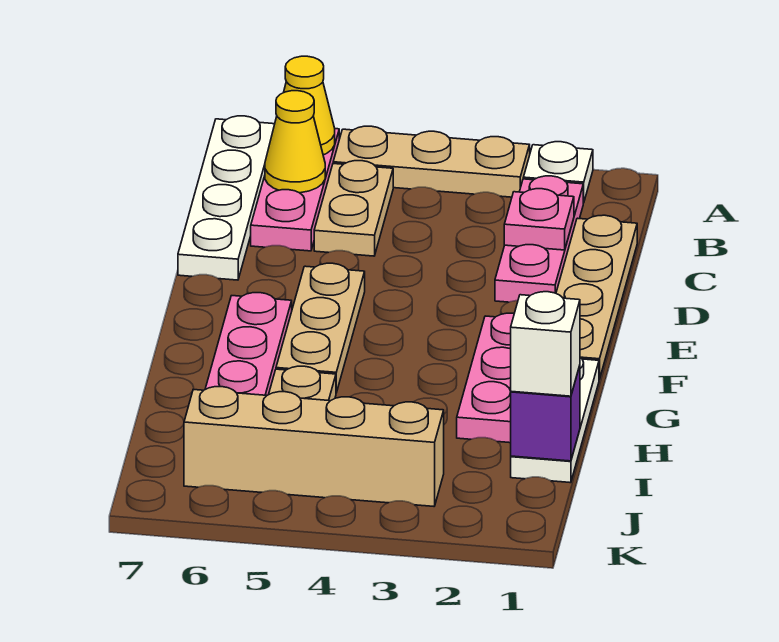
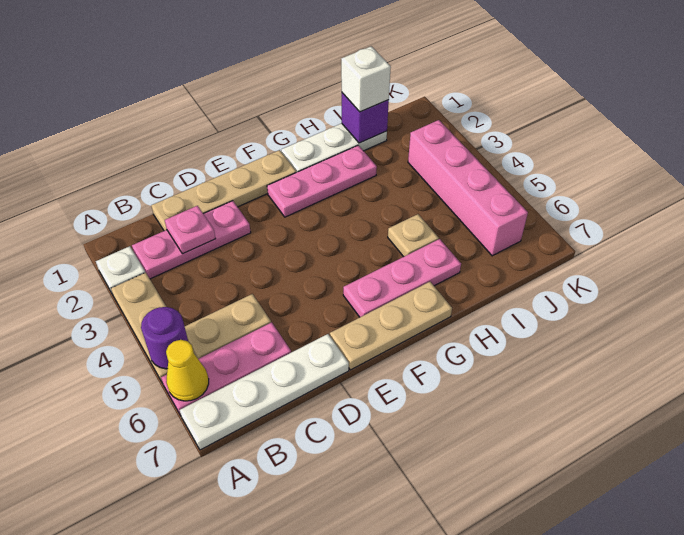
none -> purple round brick A5 level 2
yellow cone B6 level 2 -> none
tan plate E5:G5 level 1 -> tan plate E7:G7 level 1
tan brick J3:J6 level 1 -> pink brick J3:J6 level 1

